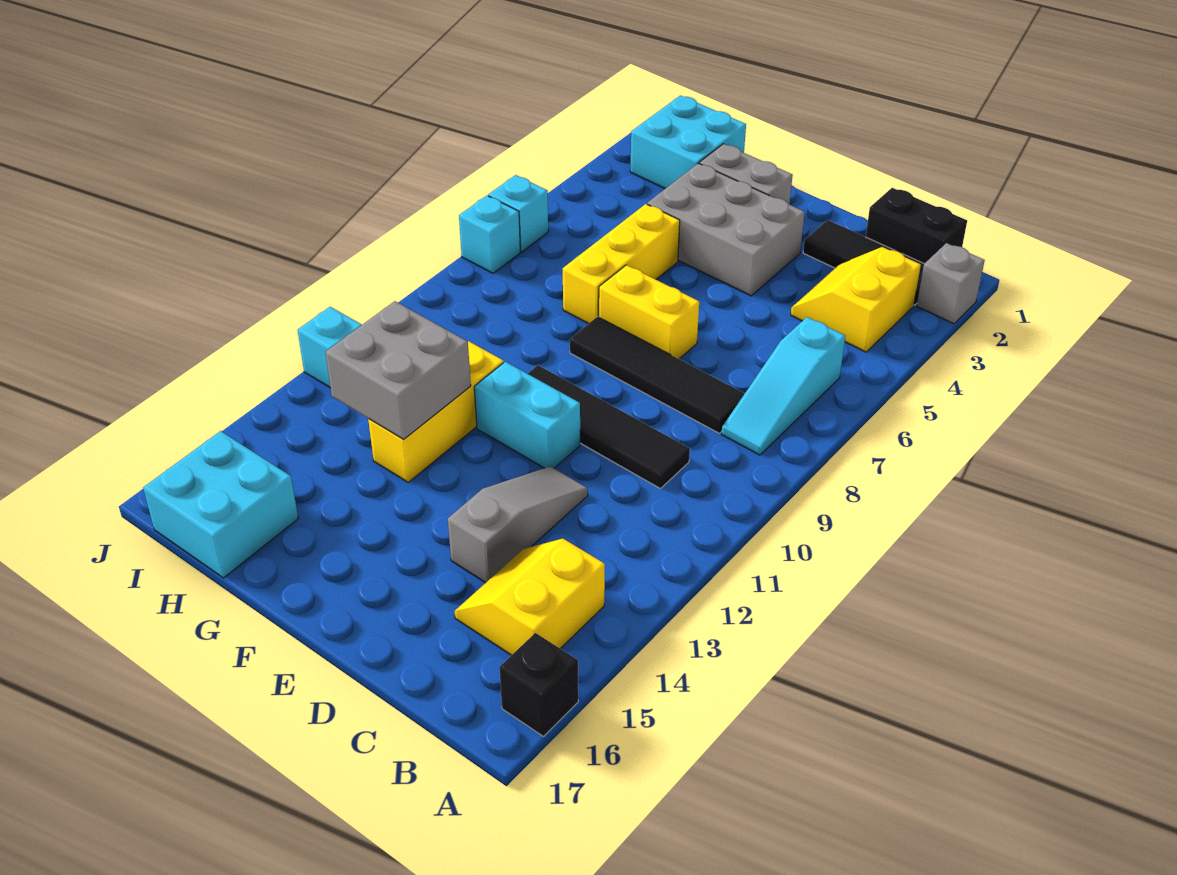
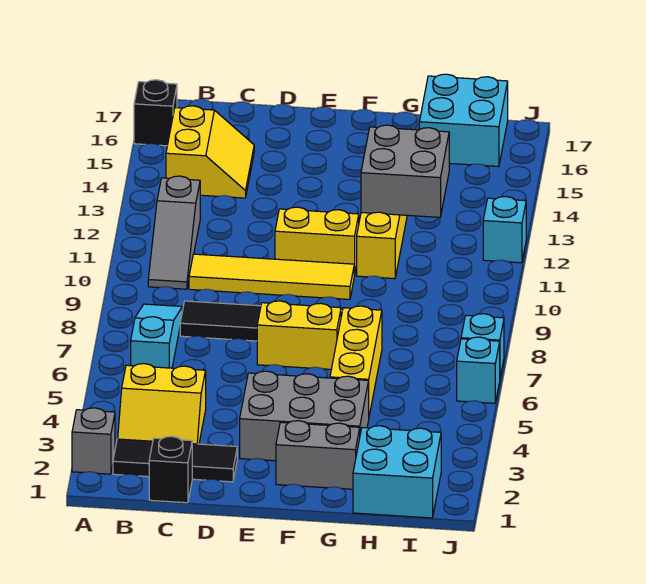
black brick B1:C1 level 1 -> black brick C1 level 1
yellow slope B3:C4 level 1 top B -> yellow slope B3:C4 level 1 top 4
black tile C10:F10 level 1 -> yellow tile C10:F10 level 1
grey slope D12:D14 level 1 top 14 -> grey slope B10:B12 level 1 top 12
cyan brick E11:F11 level 1 -> yellow brick E11:F11 level 1

